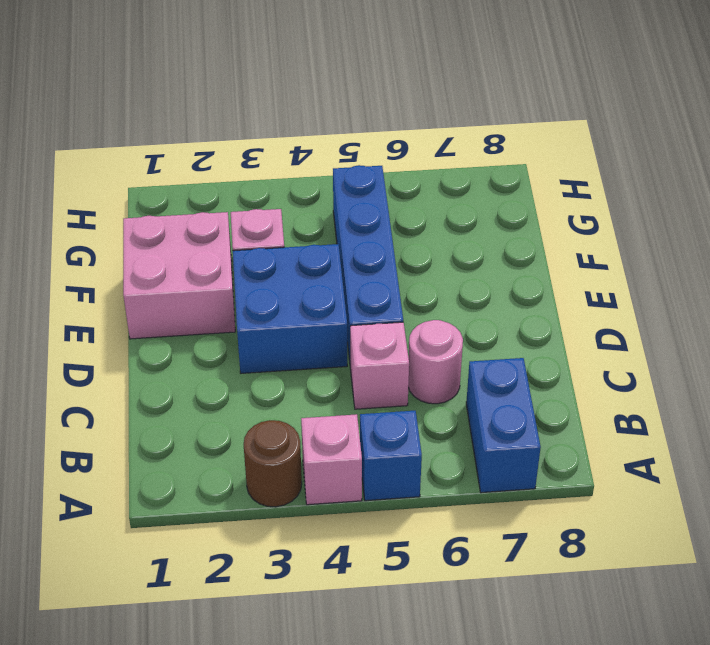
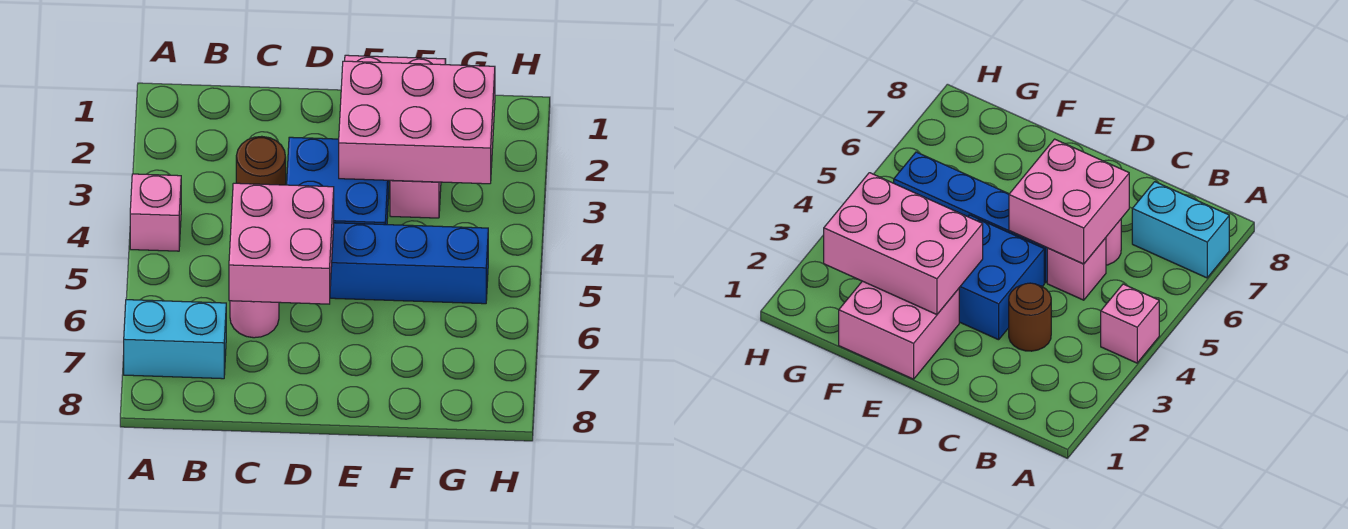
brown round brick A3 level 1 -> brown round brick C3 level 1
blue brick A5 level 1 -> none
blue brick A7:B7 level 1 -> cyan brick A7:B7 level 1
none -> pink brick C5:D6 level 2
none -> pink brick E2:G3 level 2

